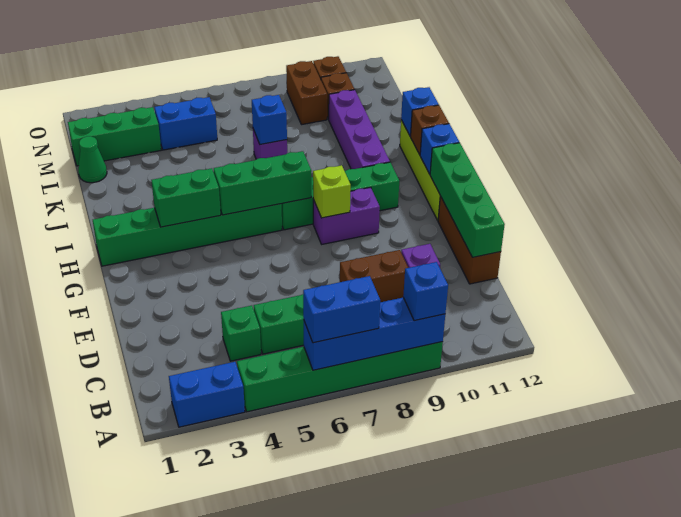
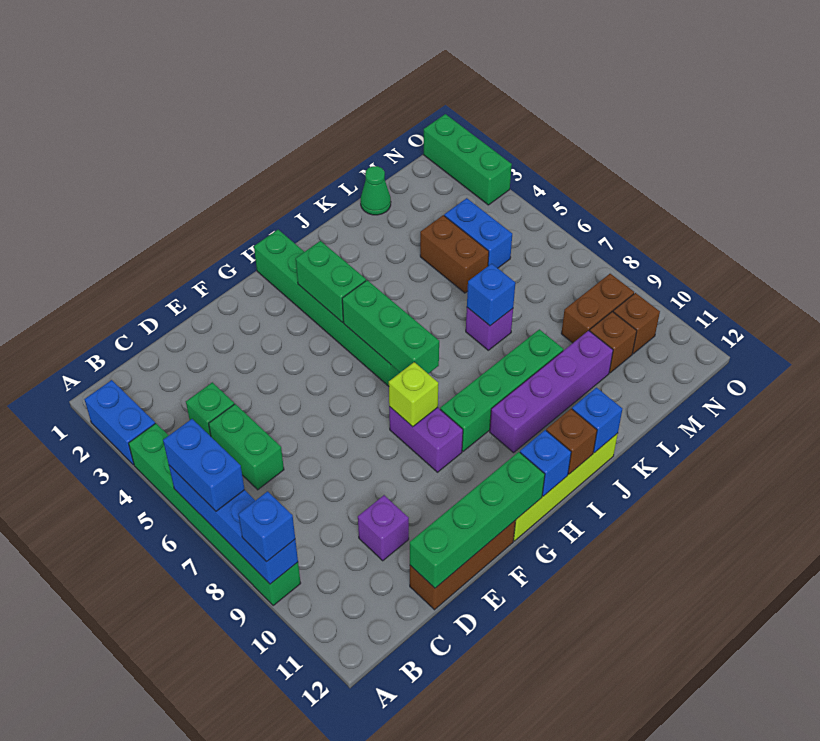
brown brick D8:D9 level 1 -> brown brick L4:L5 level 1
green brick H7:H10 level 1 -> green brick H9:K9 level 1
green brick M1:M3 level 1 -> green brick O1:O3 level 1

